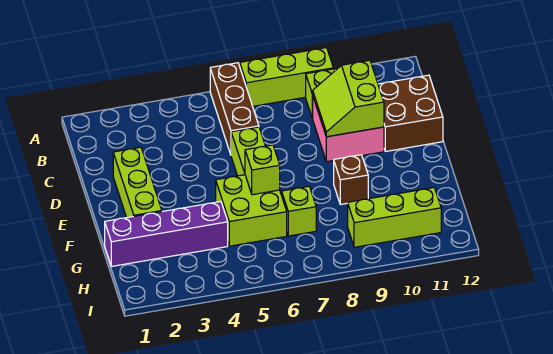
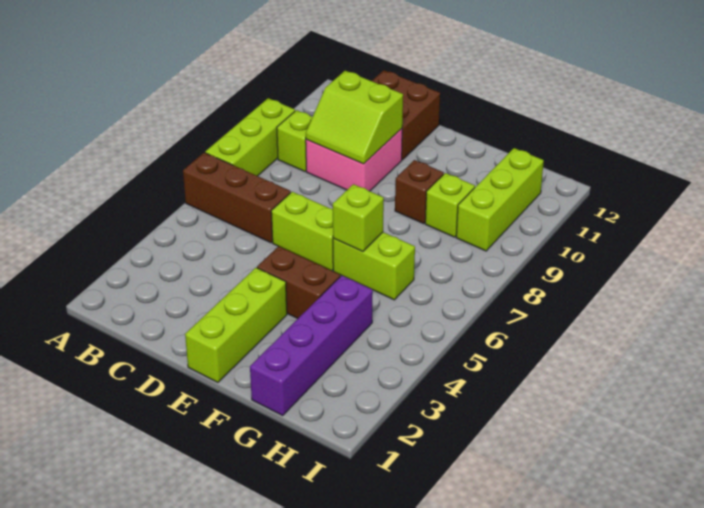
lime brick D2:F2 level 1 -> lime brick E1:E3 level 1
none -> brown brick E4:F4 level 1
lime brick F5:G6 level 1 -> lime brick F6:G6 level 1
lime brick G7 level 1 -> lime brick G9 level 1

